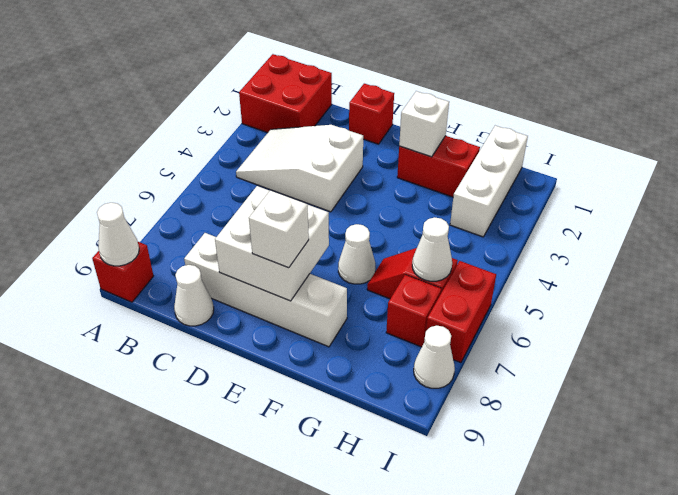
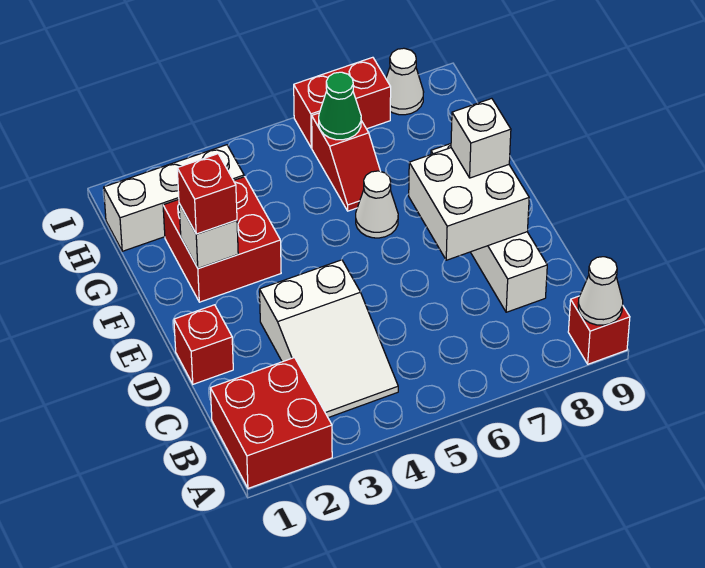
white cone C9 level 1 -> none
red brick F2:G2 level 1 -> red brick F2:G3 level 1
white cone H6 level 2 -> green cone H6 level 2
red brick H7 level 1 -> red brick F2 level 3

